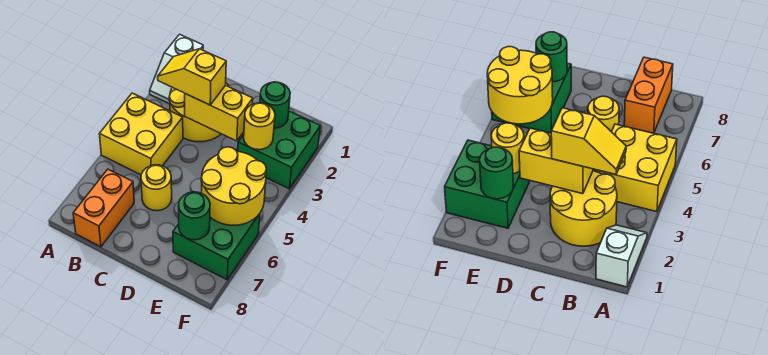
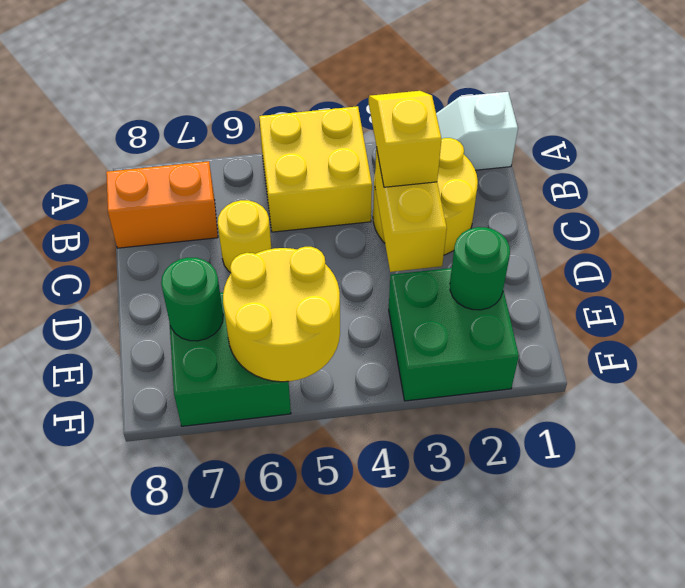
yellow round brick E3 level 2 -> none

